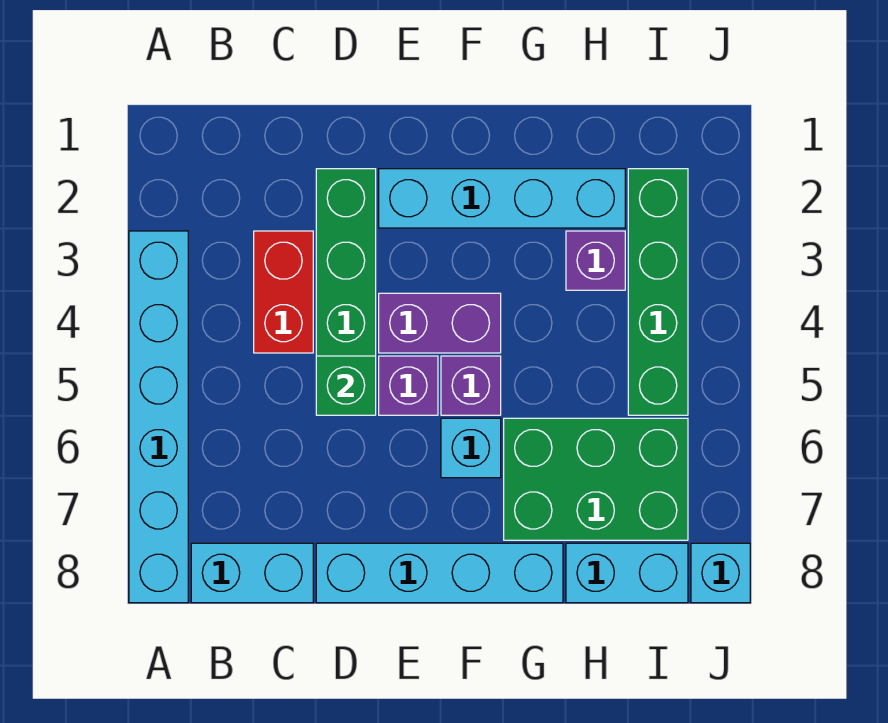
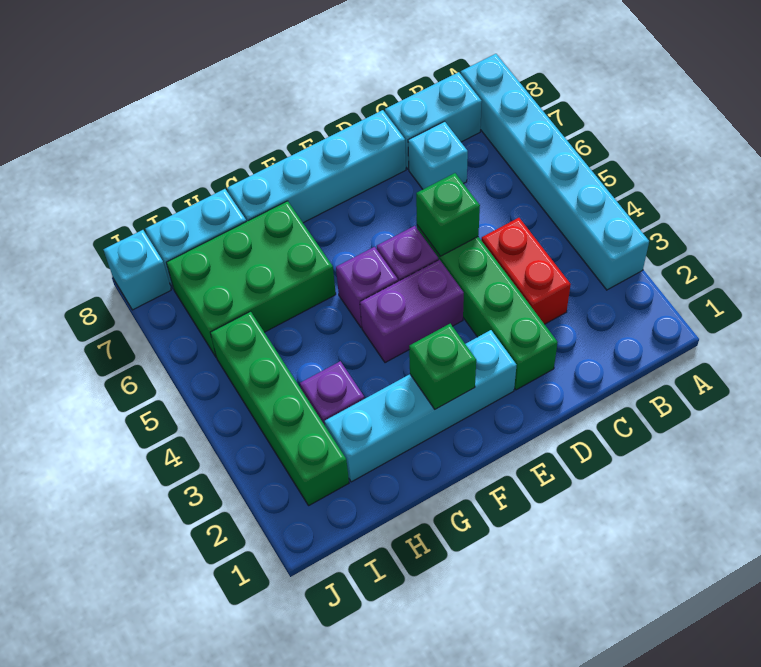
none -> green brick F2 level 2
cyan brick F6 level 1 -> cyan brick C7 level 1

